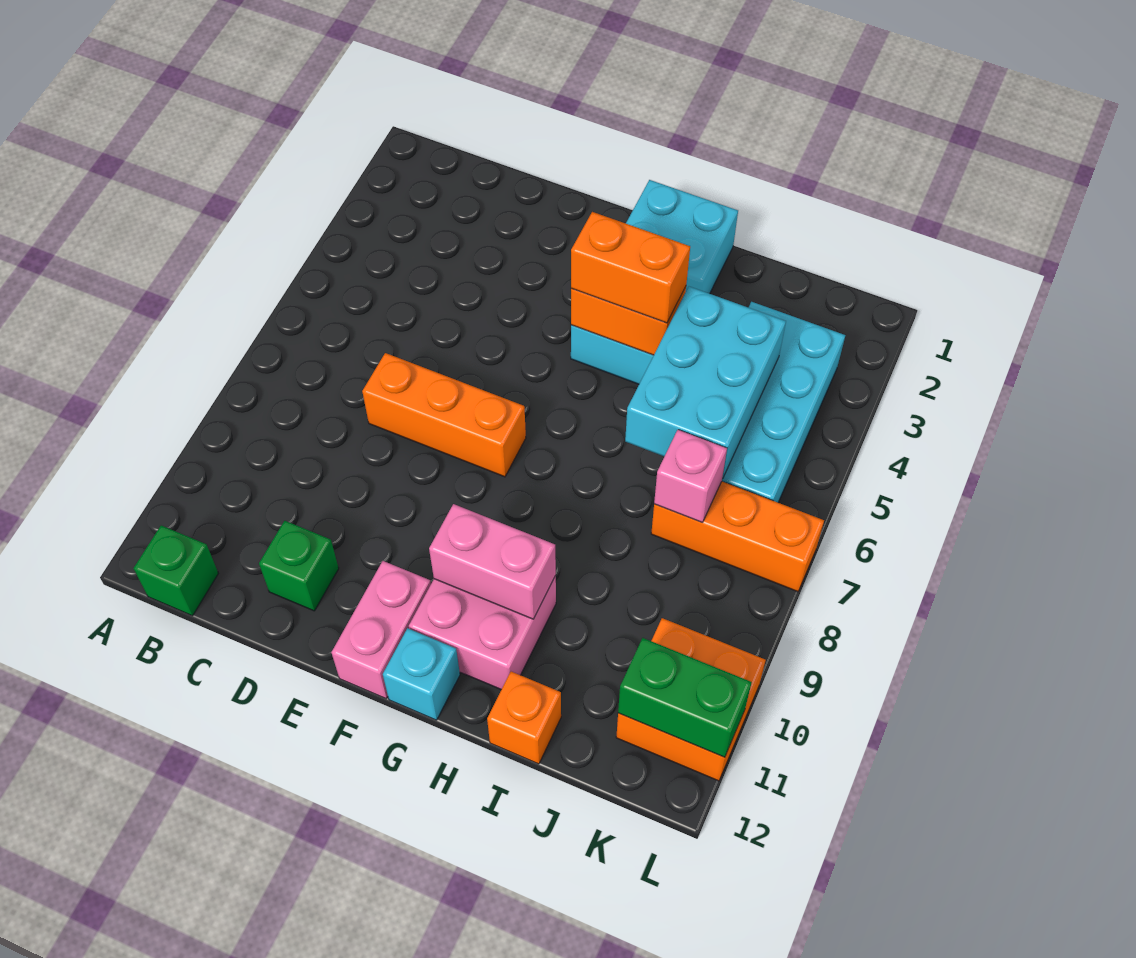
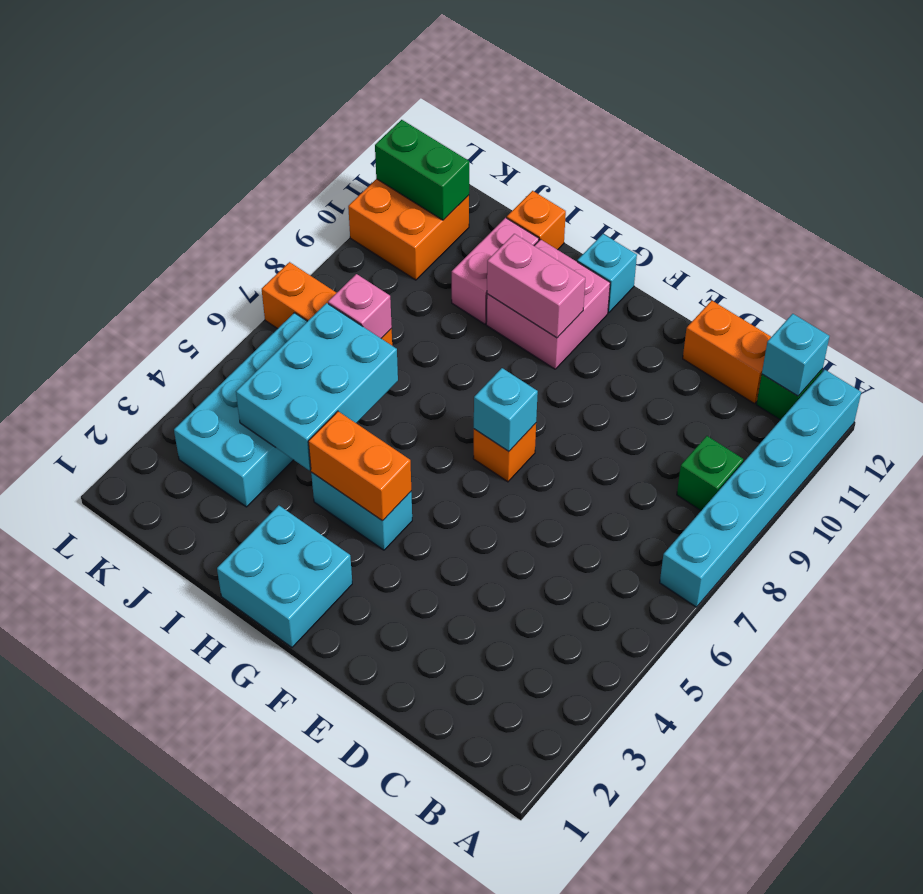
none -> cyan brick A7:A12 level 1
none -> cyan brick B12 level 2
orange brick D7:F7 level 1 -> orange brick F7 level 1
green brick D11 level 1 -> green brick B9 level 1
none -> cyan brick F7 level 2
pink brick F11:F12 level 1 -> pink brick I10:I11 level 1
orange brick G4:H4 level 3 -> orange brick C12:D12 level 1

